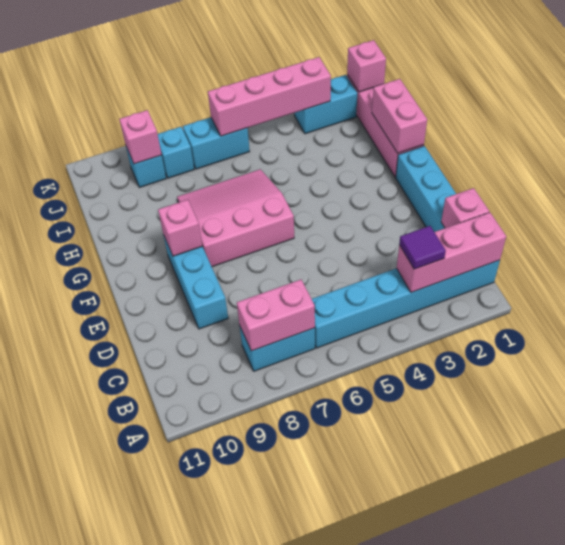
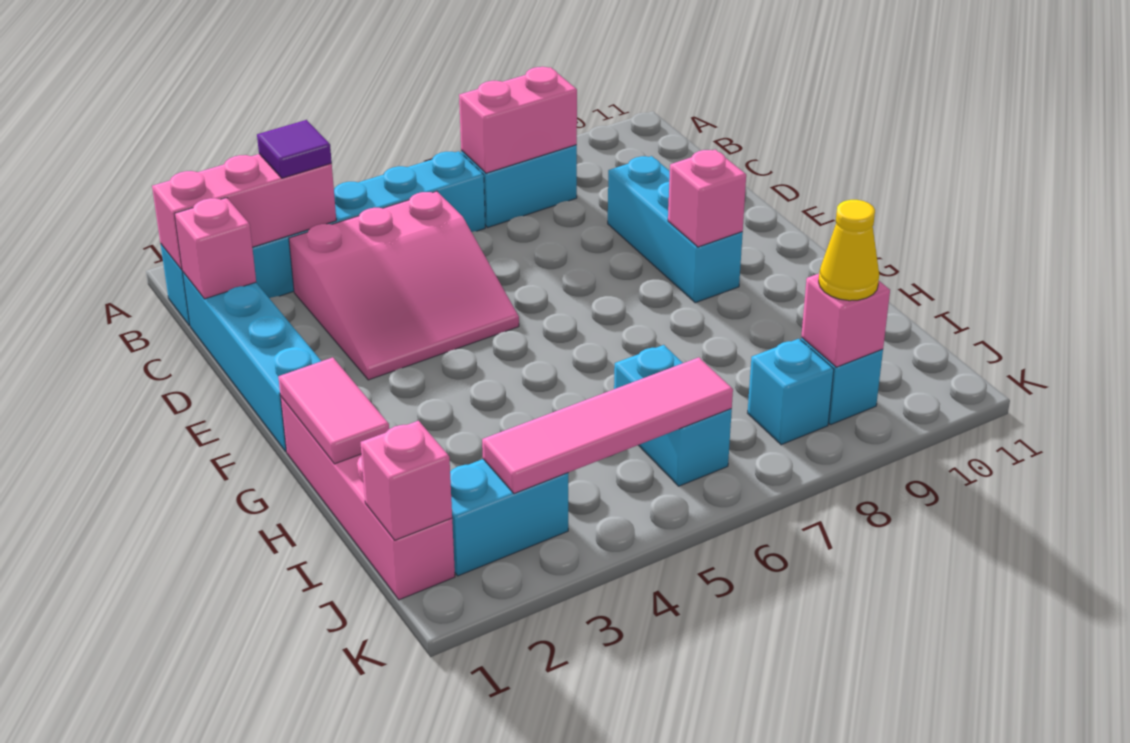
pink slope F6:H8 level 1 top F -> pink slope C3:E5 level 1 top C
pink brick G1:H1 level 2 -> pink tile G1:H1 level 2
pink brick J3:J6 level 2 -> pink tile J3:J6 level 2
cyan brick J6:J7 level 1 -> cyan brick I6:J6 level 1
none -> yellow cone J9 level 3

